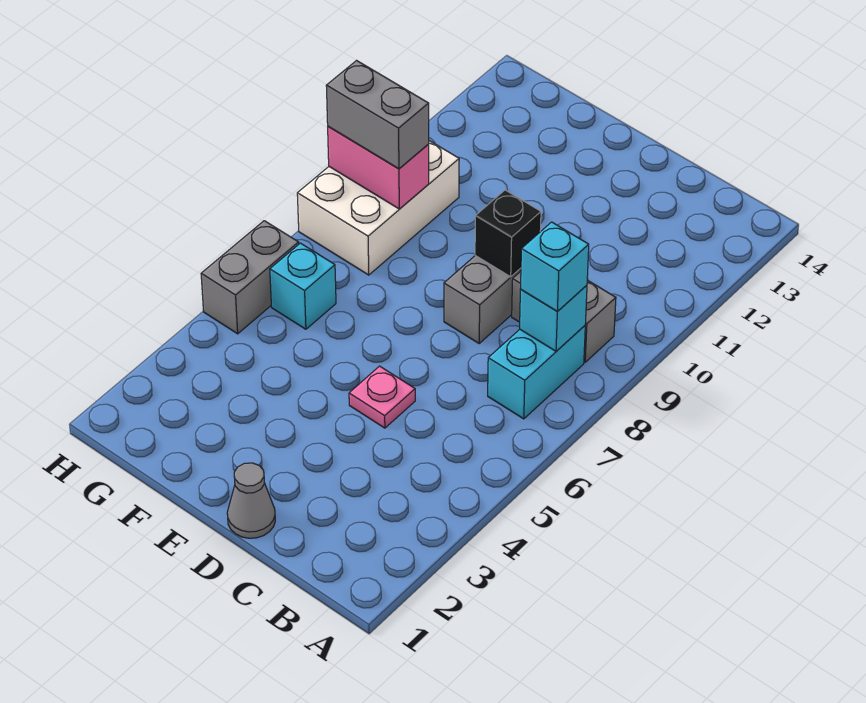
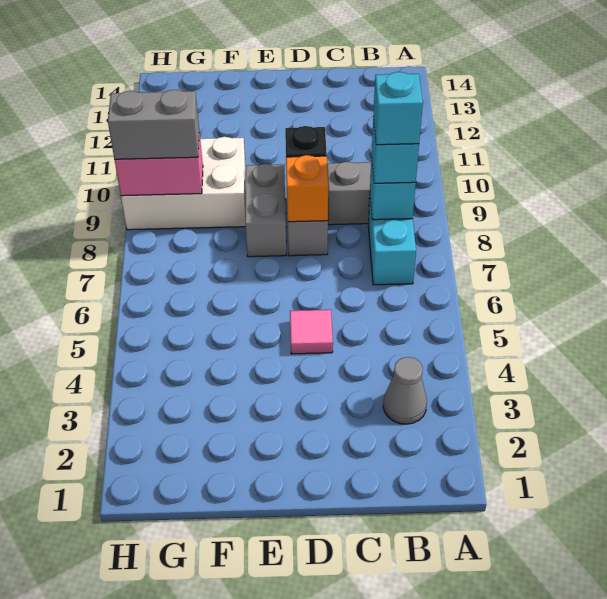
grey cone D1 level 1 -> grey cone B3 level 1
pink plate D5 level 1 -> pink tile D5 level 1
none -> orange brick D8 level 2
cyan brick G6 level 1 -> cyan brick B8 level 4
white brick G8:H10 level 1 -> white brick F9:H10 level 1
grey brick H5:H6 level 1 -> grey brick E8:E9 level 1

